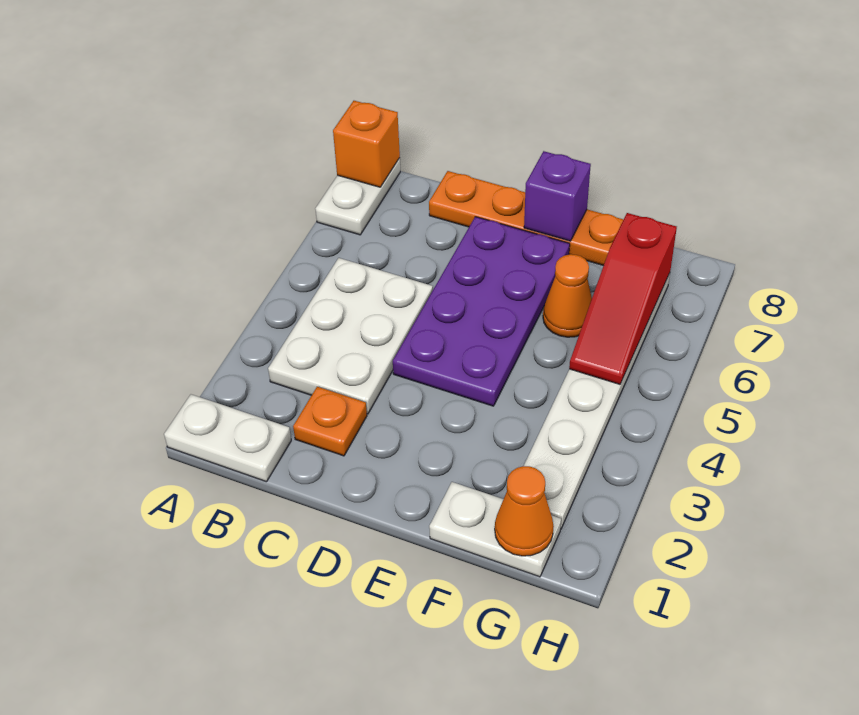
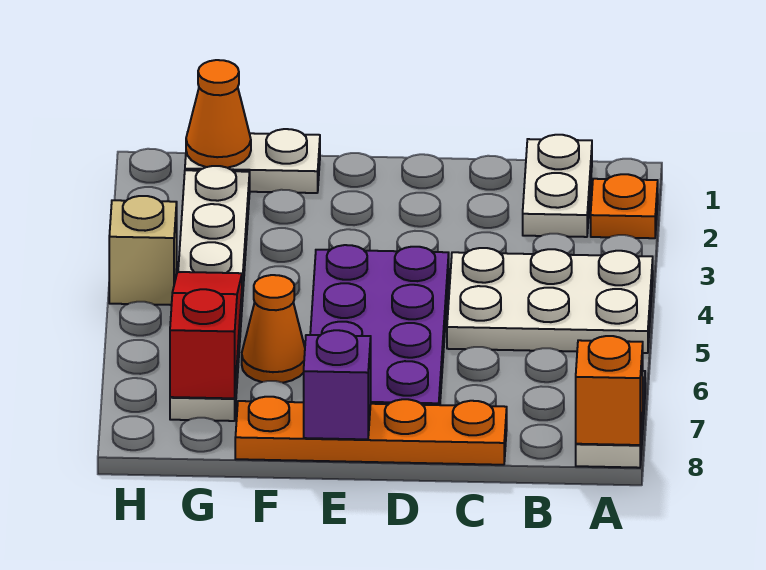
white plate A1:B1 level 1 -> white plate B1:B2 level 1
white plate B3:C5 level 1 -> white plate A4:C5 level 1
orange plate C2 level 1 -> orange plate A2 level 1
none -> tan brick H4 level 1

